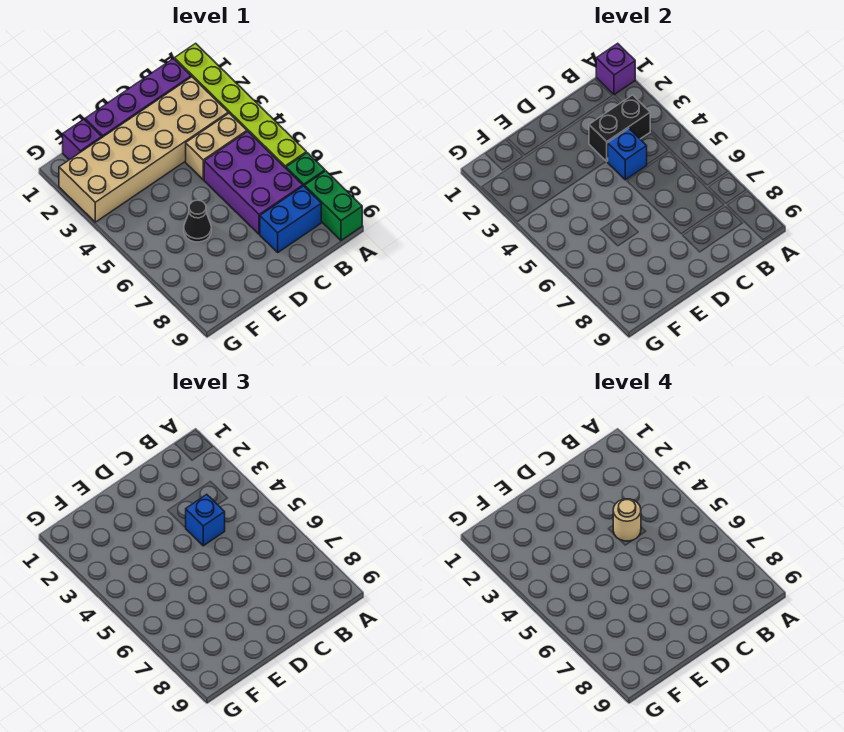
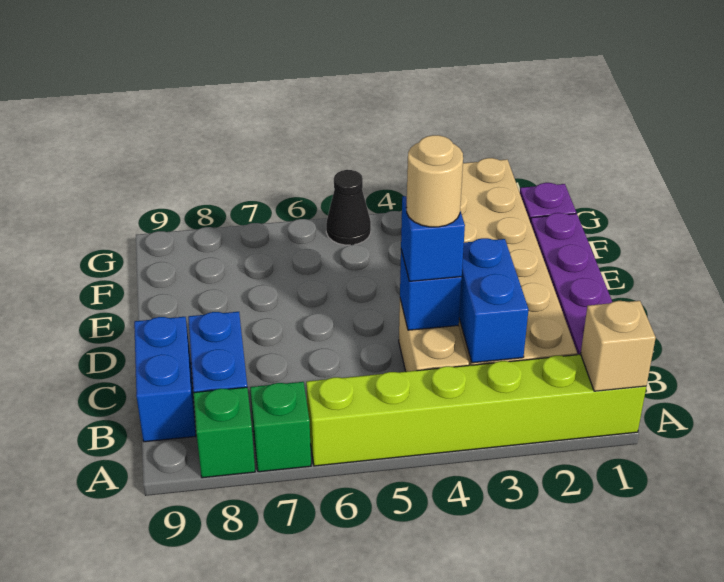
purple brick A1 level 2 -> tan brick A1 level 2
green brick A8:A9 level 1 -> green brick A8 level 1
black brick B3:C3 level 2 -> blue brick B3:C3 level 2
purple brick B5:C7 level 1 -> none
none -> blue brick B9:C9 level 1
black cone E6 level 1 -> black cone G5 level 1

